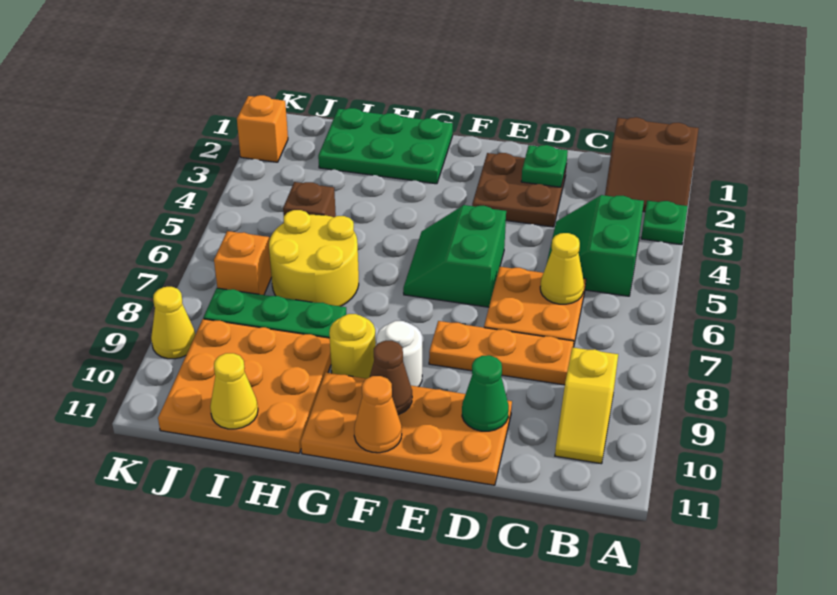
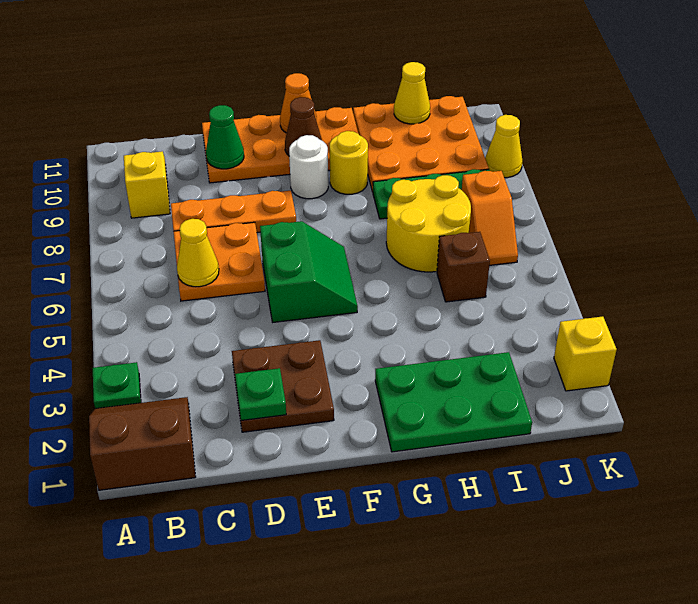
green slope B4:C5 level 1 top B -> none
orange brick K2 level 1 -> yellow brick K2 level 1

